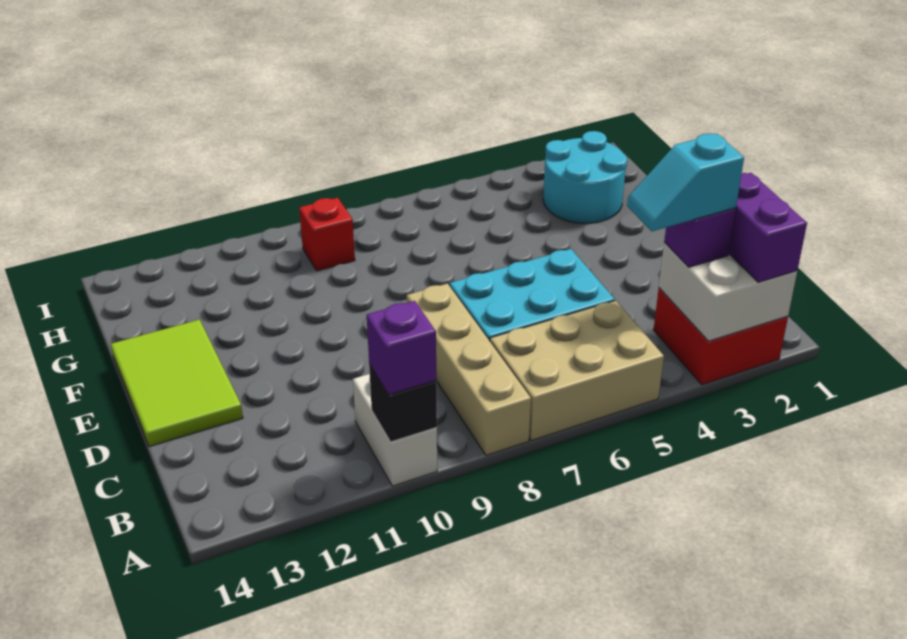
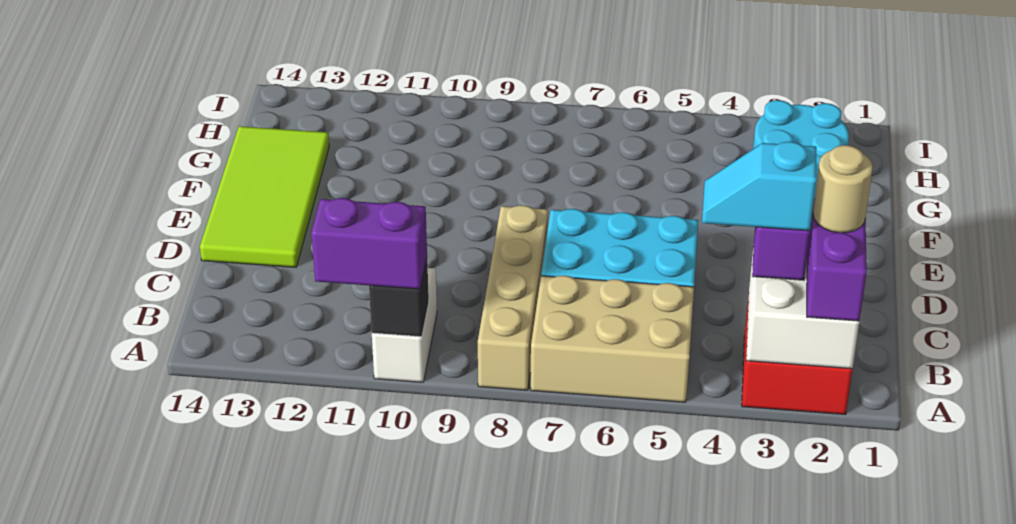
purple brick A10 level 3 -> purple brick A10:A11 level 3
none -> tan round brick B2 level 4
lime tile D13:F14 level 1 -> lime tile D13:G14 level 1
red brick H9 level 1 -> none

